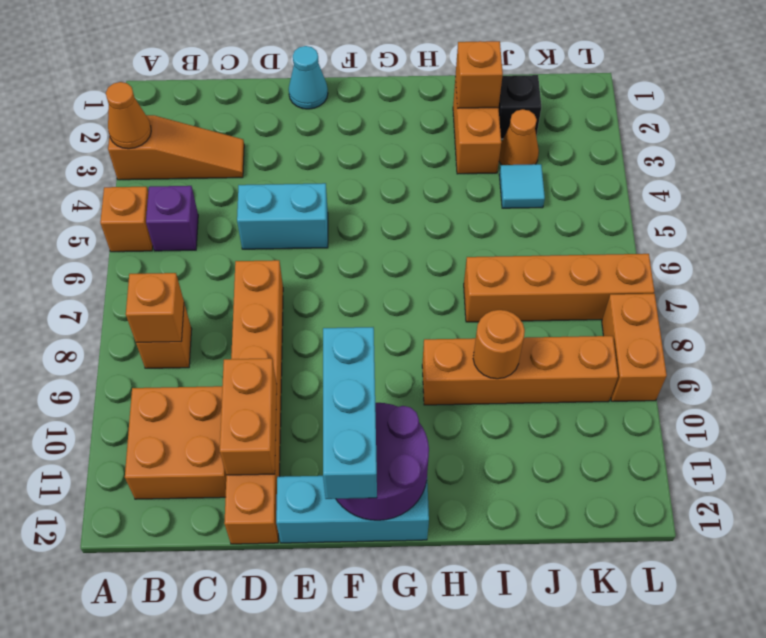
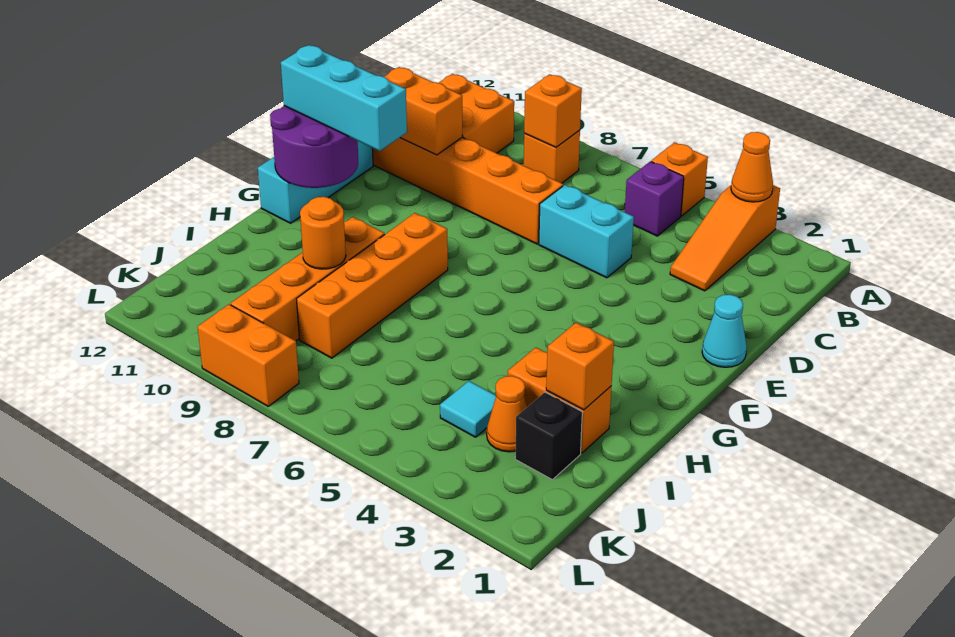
cyan brick D5:E5 level 1 -> cyan brick D5:D6 level 1
orange brick I7:L7 level 1 -> orange brick G8:J8 level 1

